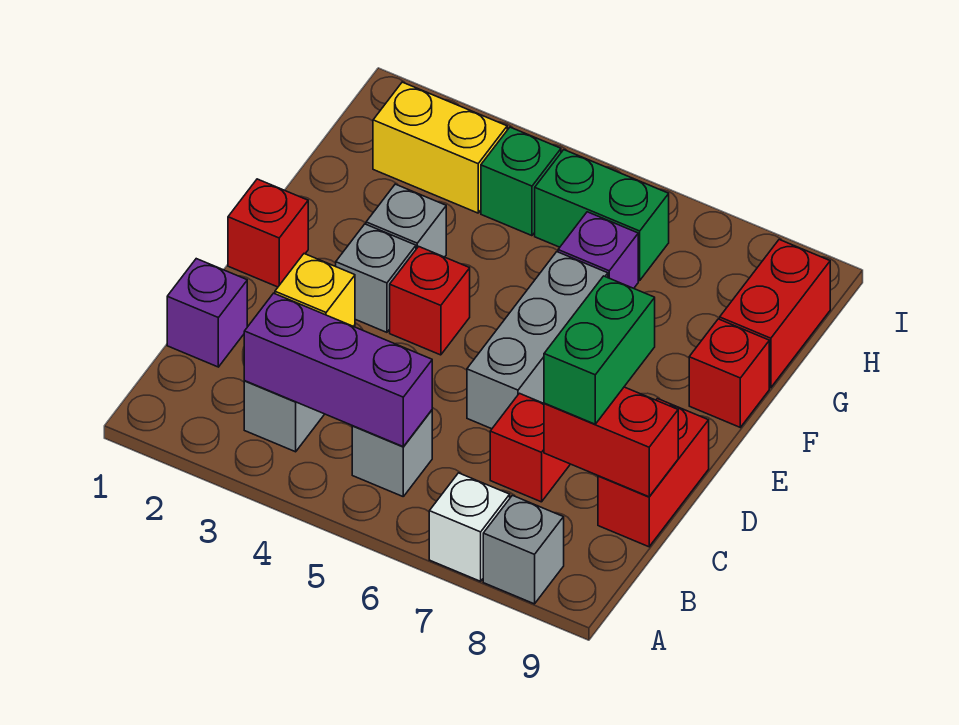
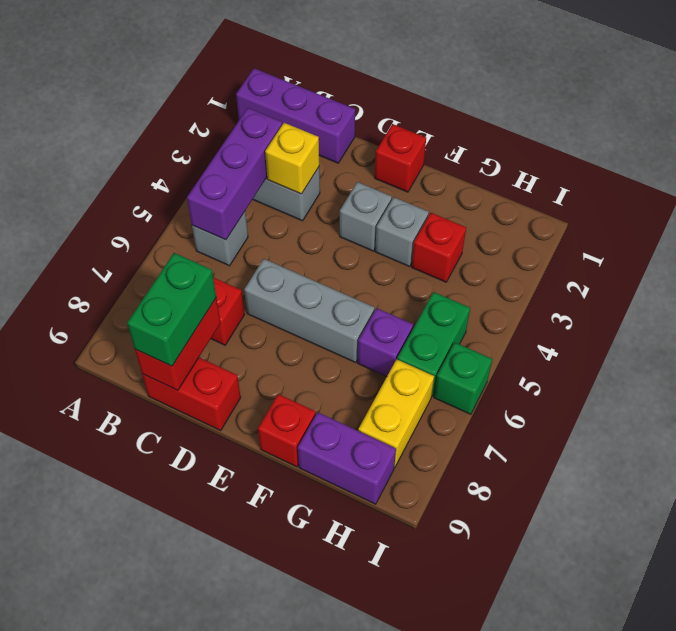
white brick A7 level 1 -> none
grey brick A8 level 1 -> none
purple brick C1 level 1 -> purple brick A1:C1 level 1
green brick C8:D8 level 3 -> green brick C8:C9 level 3
red brick E4 level 1 -> red brick G3 level 1
red brick G9:H9 level 1 -> purple brick G9:H9 level 1
yellow brick H2:H3 level 1 -> yellow brick H7:H8 level 1
green brick H4 level 1 -> green brick I6 level 1

